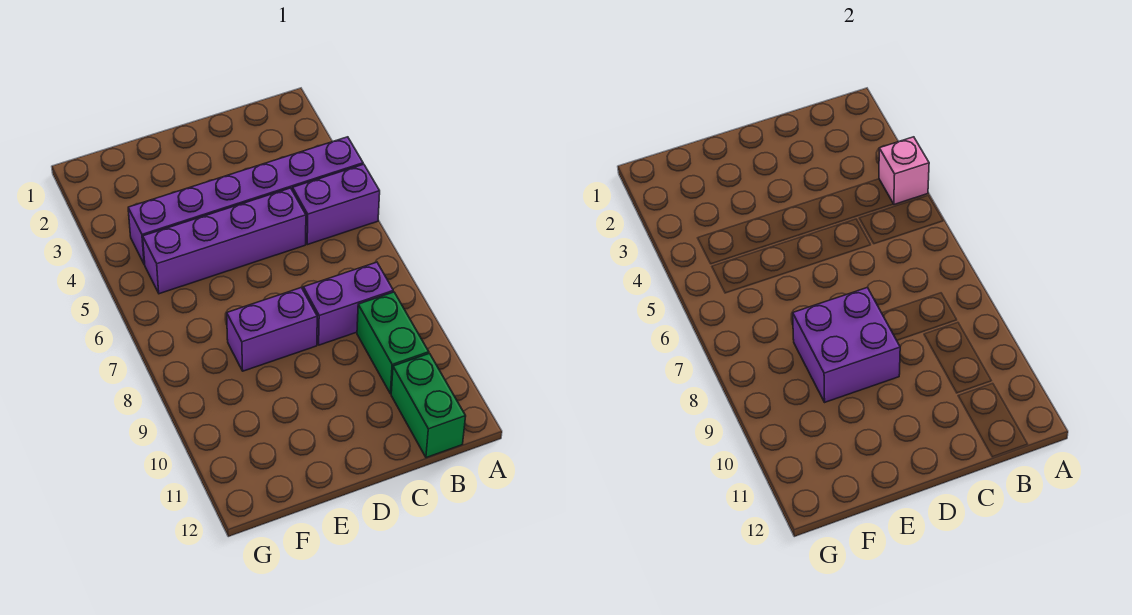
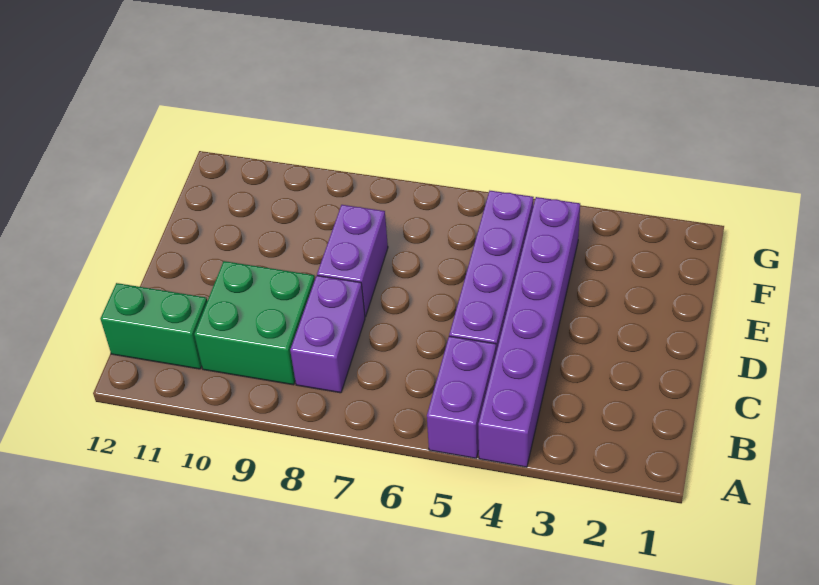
pink brick A4 level 2 -> none
green brick B9:B10 level 1 -> green brick B9:C10 level 1
purple brick D8:E9 level 2 -> none

